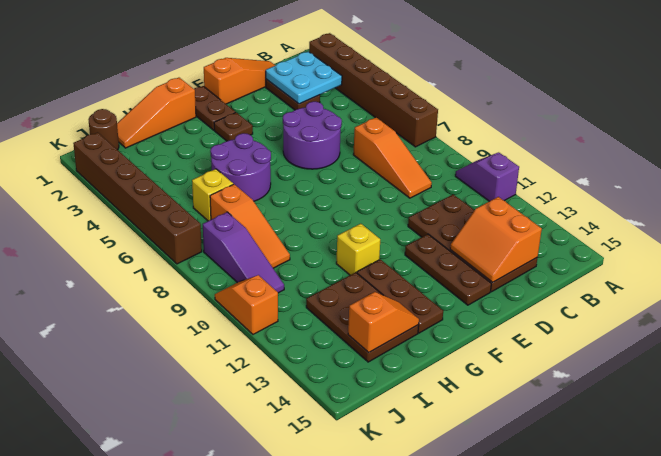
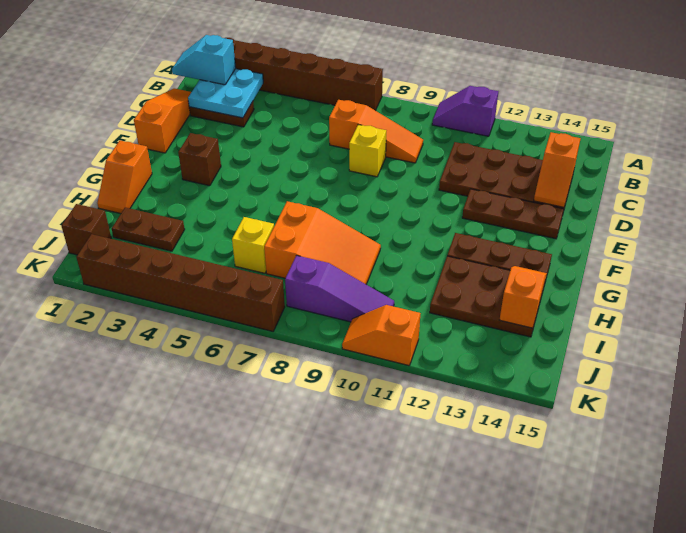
none -> cyan slope B1:B2 level 3 top 2
orange slope C13:D14 level 2 top C -> orange slope C14:D14 level 2 top C
purple round brick D5:E6 level 1 -> none
brown plate F1:F2 level 1 -> brown plate I2:I3 level 1
brown plate F3 level 1 -> brown brick F3 level 1
orange slope G1:I1 level 1 top G -> orange slope G1:H1 level 1 top G
purple round brick G5:H6 level 1 -> none
yellow brick G11 level 1 -> yellow brick D8 level 1
orange slope I7:I9 level 1 top 7 -> orange slope H7:I9 level 1 top 7
brown round brick J1 level 1 -> brown brick J1 level 1

